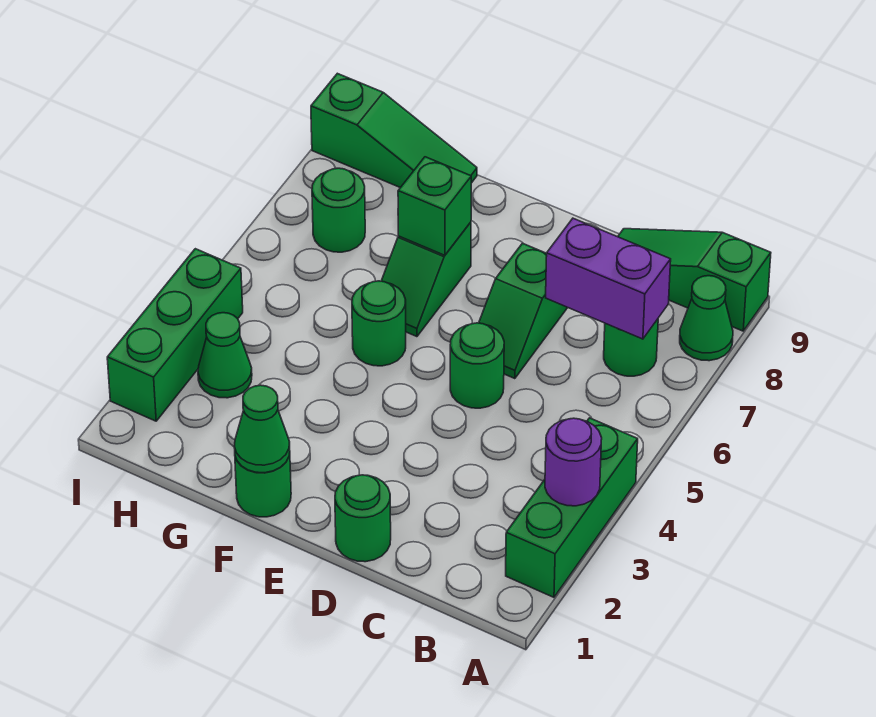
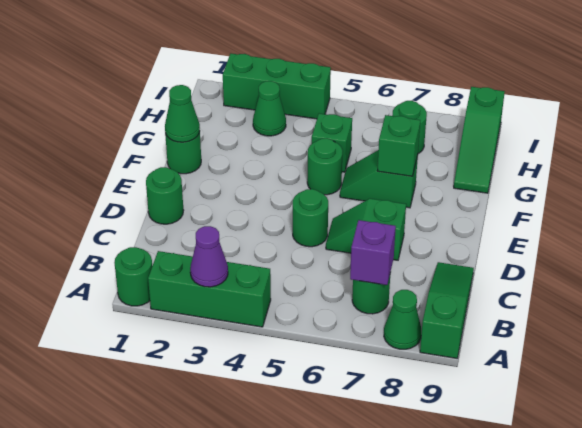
none -> green round brick A1 level 1
purple round brick A3 level 2 -> purple cone A3 level 2
purple brick B7:C7 level 2 -> purple brick B7 level 2
none -> green brick G5 level 1

